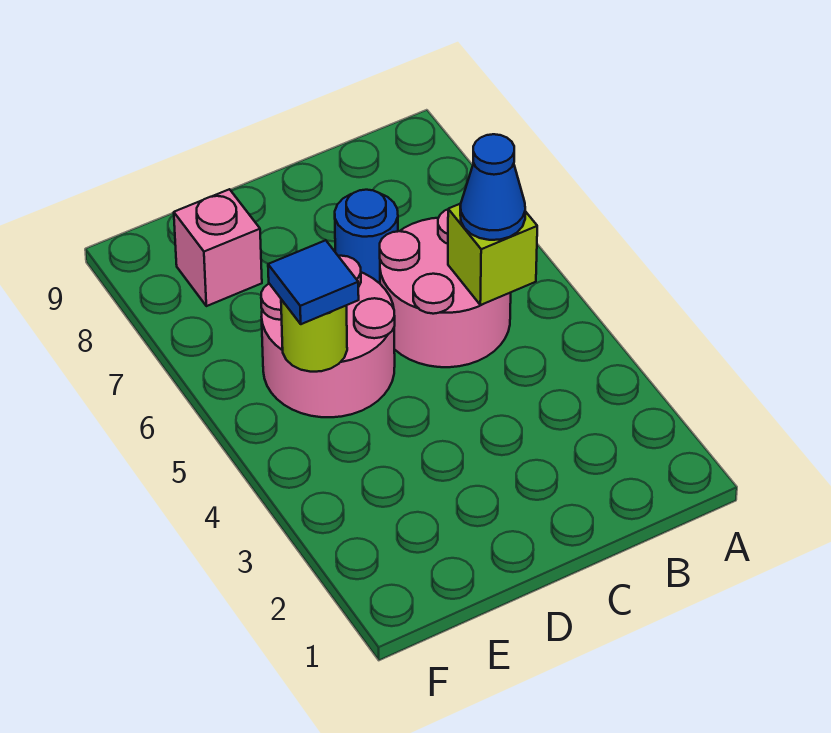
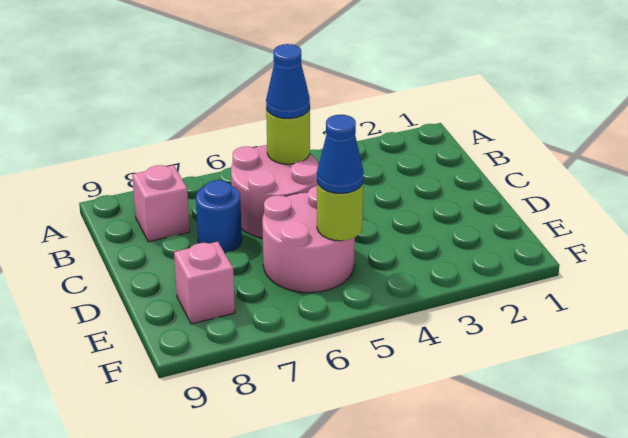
lime brick B5 level 2 -> lime round brick B5 level 2
none -> pink brick B8 level 1
blue tile E5 level 3 -> blue cone E5 level 3

